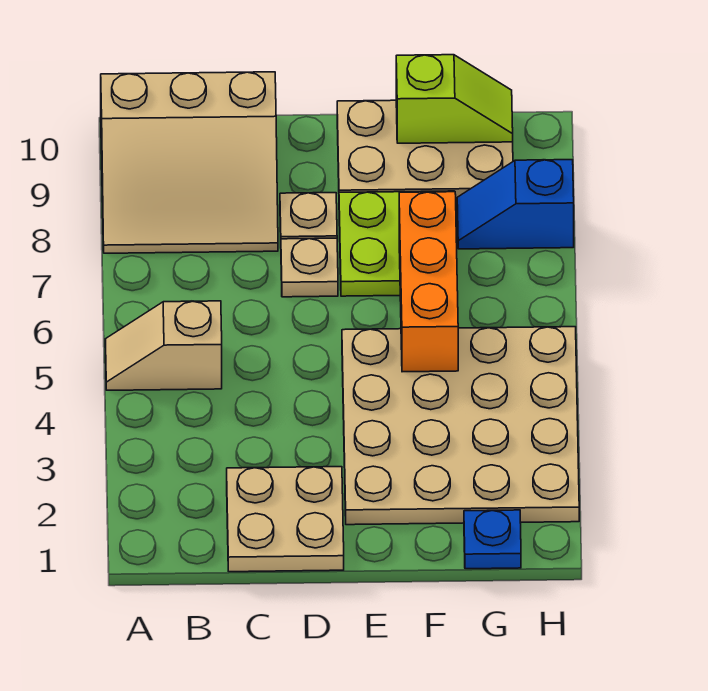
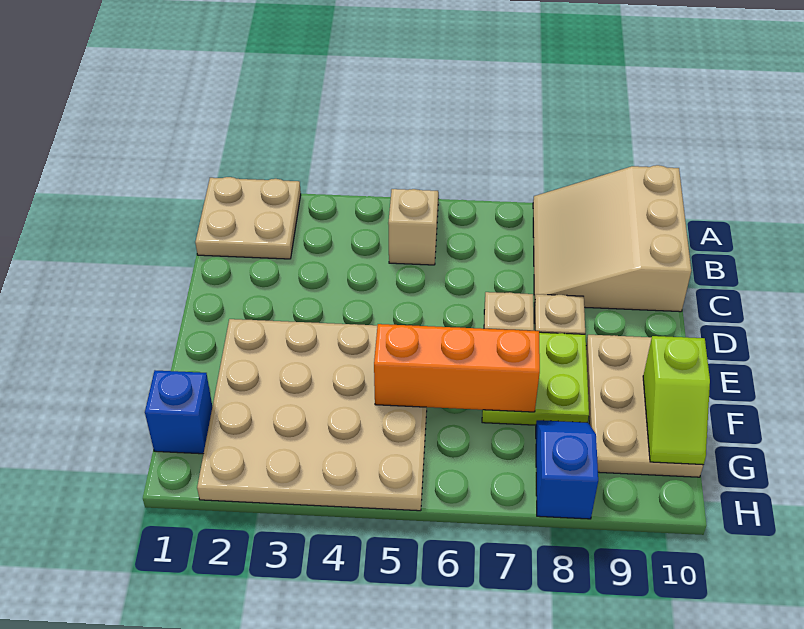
tan plate C1:D2 level 1 -> tan plate A1:B2 level 1
blue plate G1 level 1 -> blue brick G1 level 1

